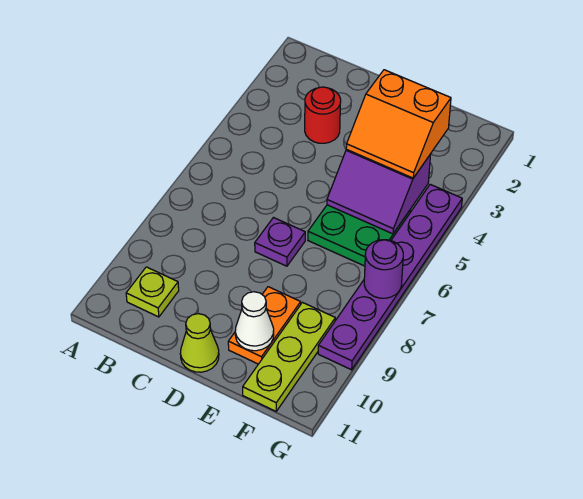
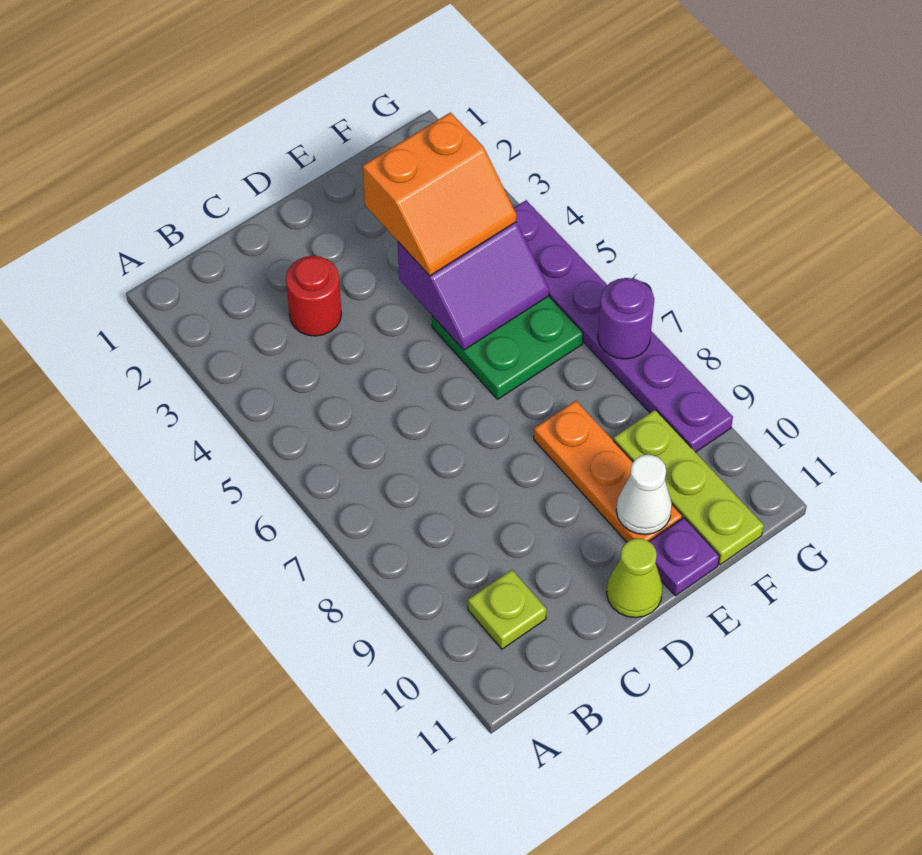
purple plate D7 level 1 -> purple plate E11 level 1
orange plate E9:E10 level 1 -> orange plate E8:E10 level 1

